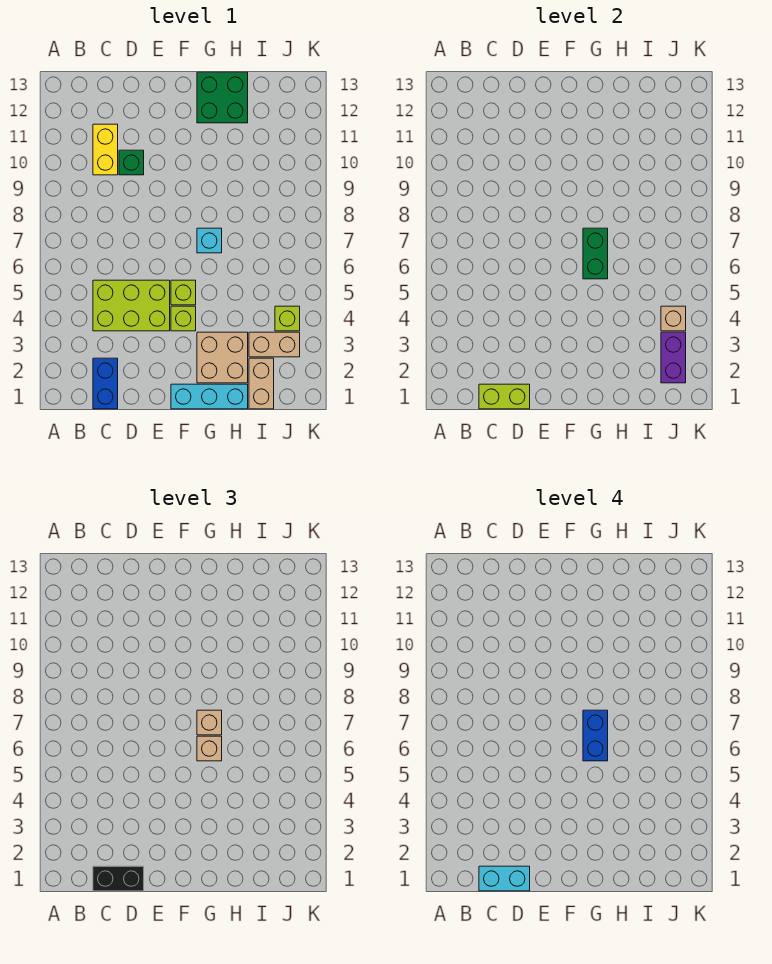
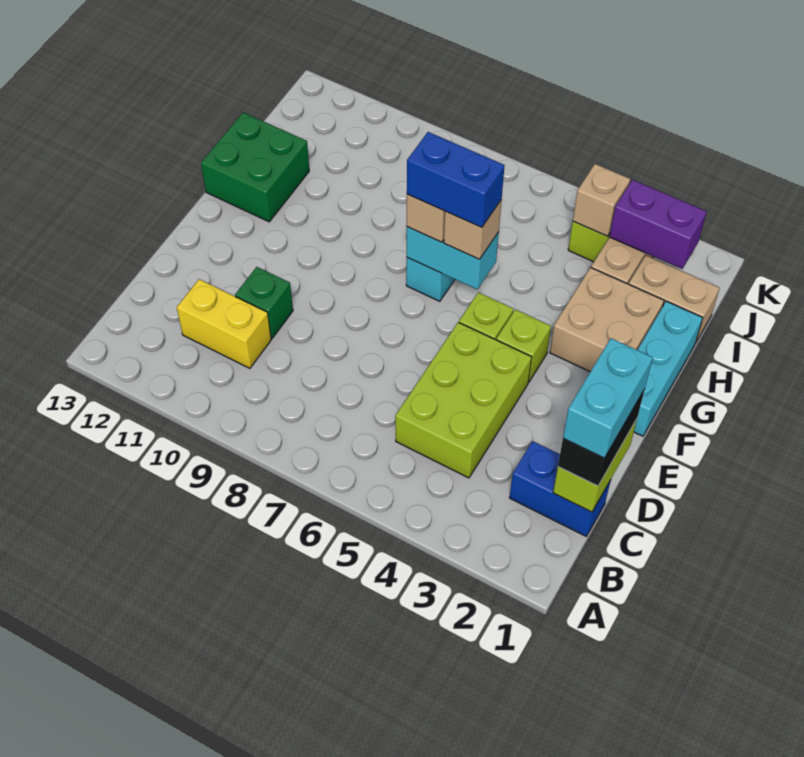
green brick G6:G7 level 2 -> cyan brick G6:G7 level 2

